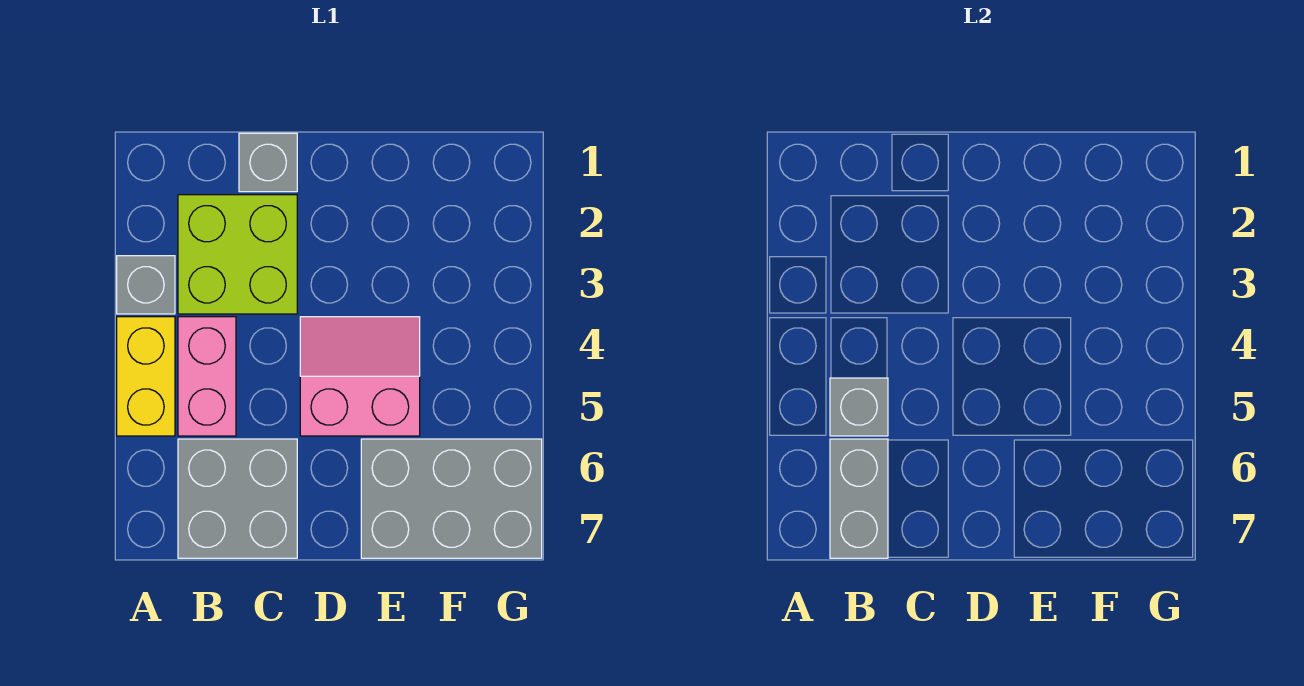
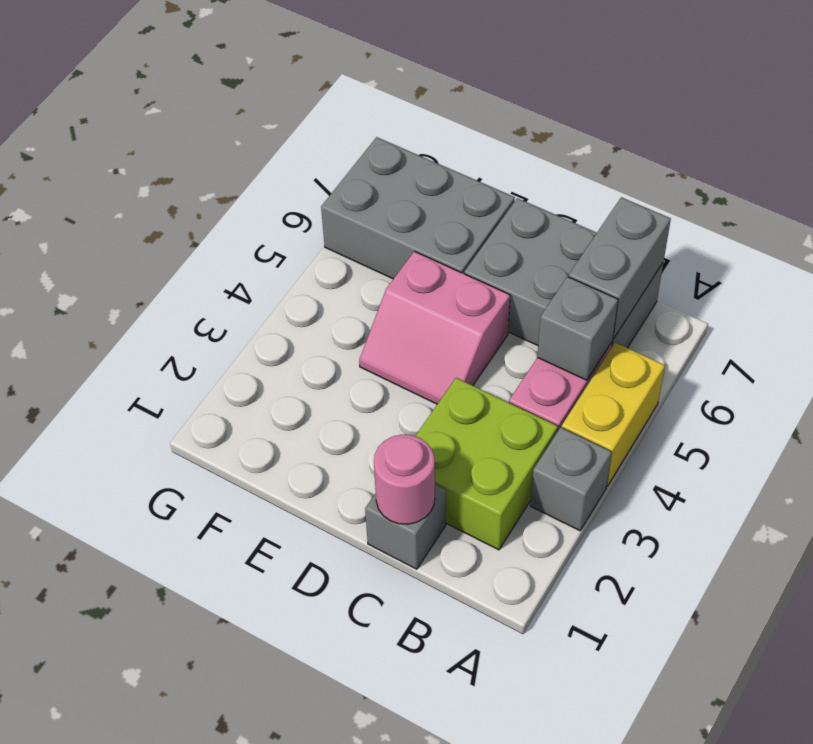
grey brick B6:C7 level 1 -> grey brick B6:D7 level 1
none -> pink round brick C1 level 2

